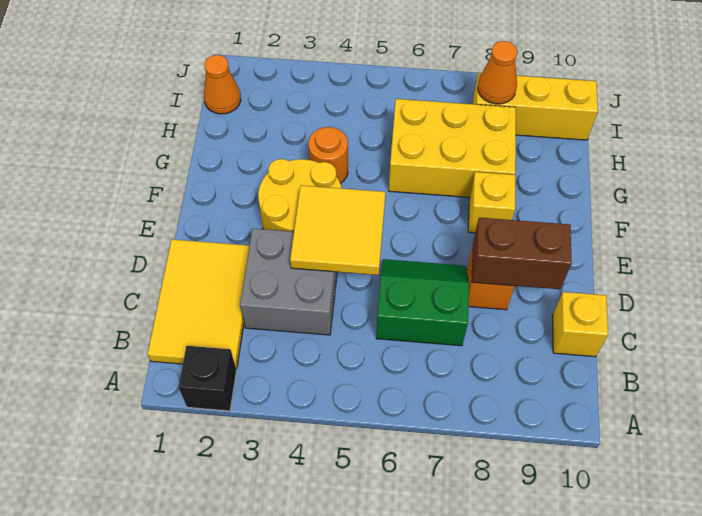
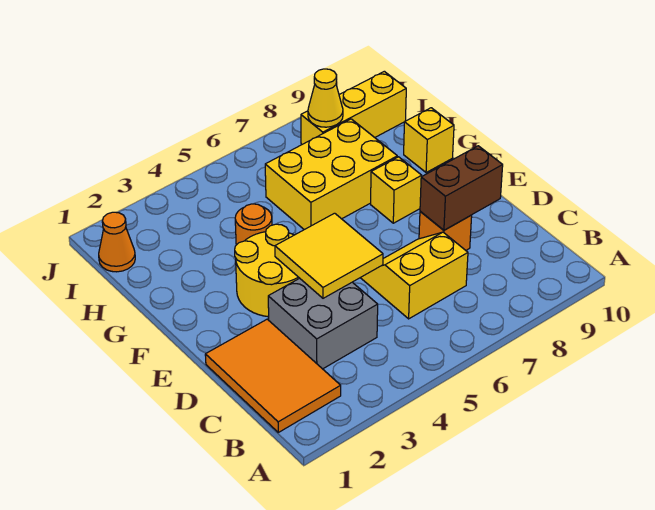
black brick A2 level 1 -> none
yellow tile B1:D2 level 1 -> orange tile B1:D2 level 1
green slope C6:D7 level 1 top C -> yellow slope C6:D7 level 1 top C
yellow brick C10 level 1 -> yellow brick G10 level 1
orange cone I8 level 2 -> yellow cone I8 level 2

